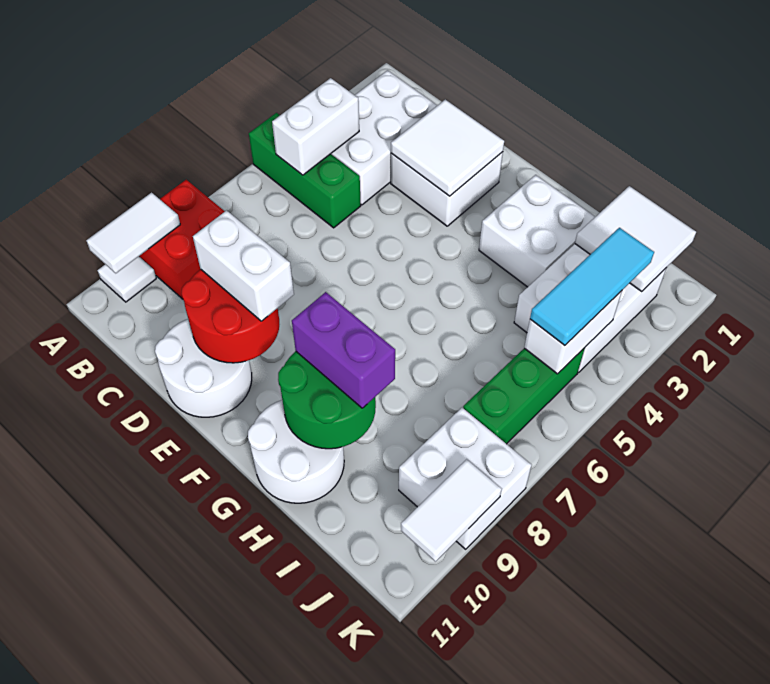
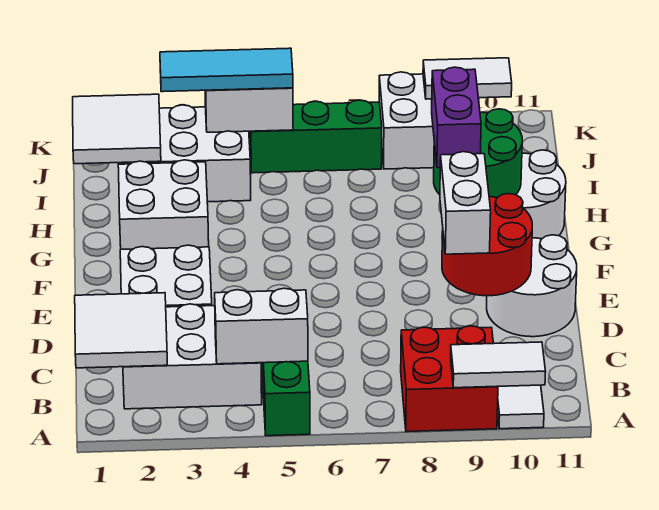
white tile D2:E3 level 2 -> white tile B1:C2 level 2

